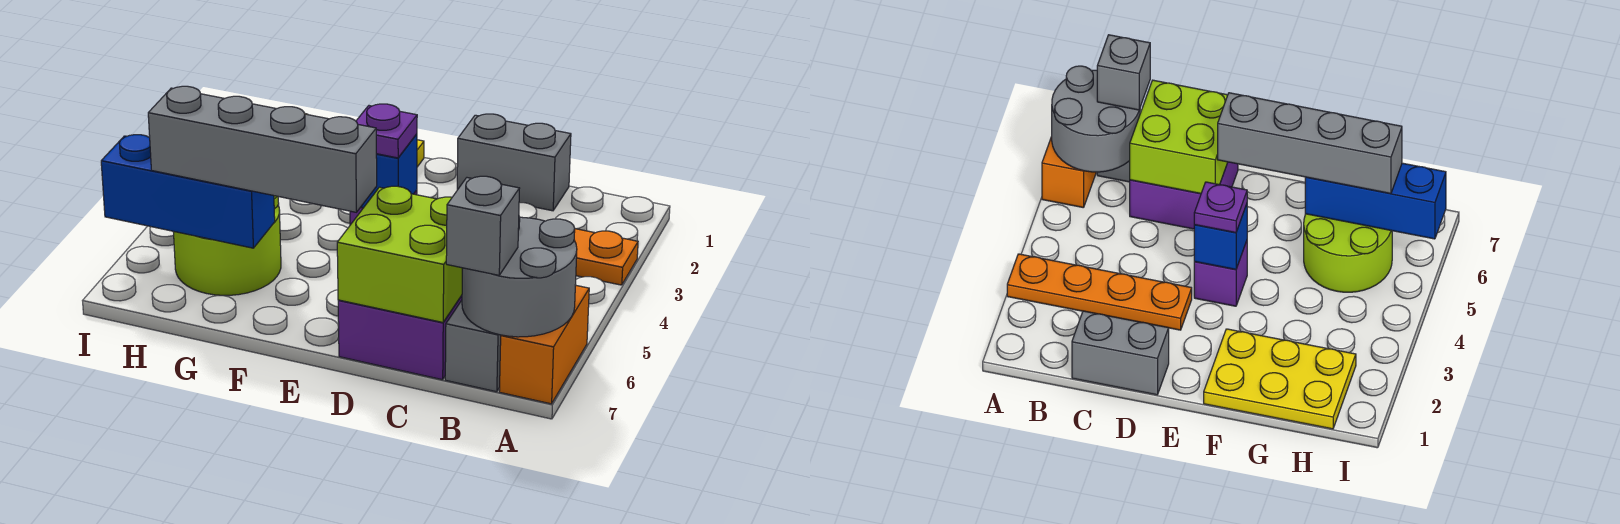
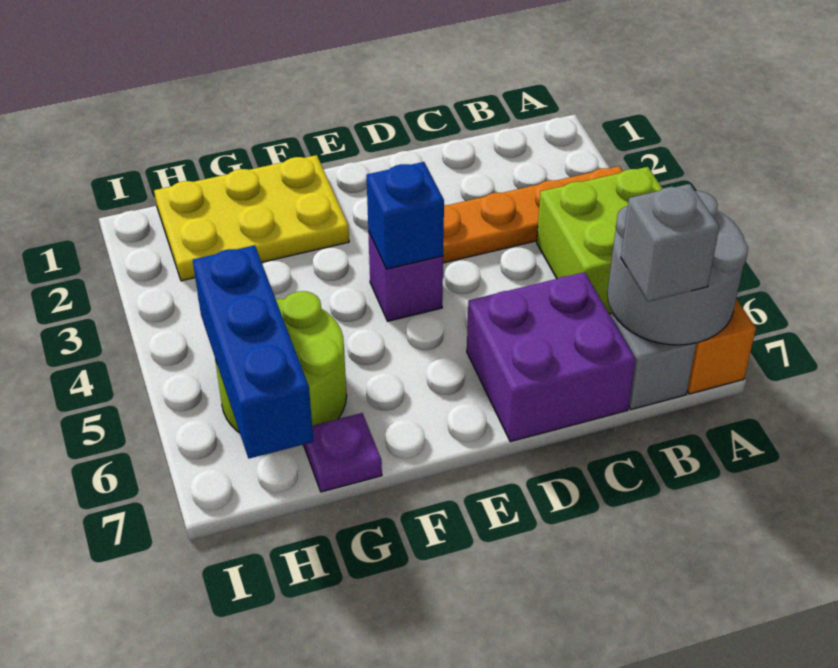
grey brick C1:D1 level 1 -> none
lime brick C6:D7 level 2 -> lime brick A4:B5 level 1
purple plate E4 level 3 -> purple plate G7 level 1
grey brick E6:H6 level 3 -> none
blue brick G6:I6 level 2 -> blue brick H5:H7 level 2

